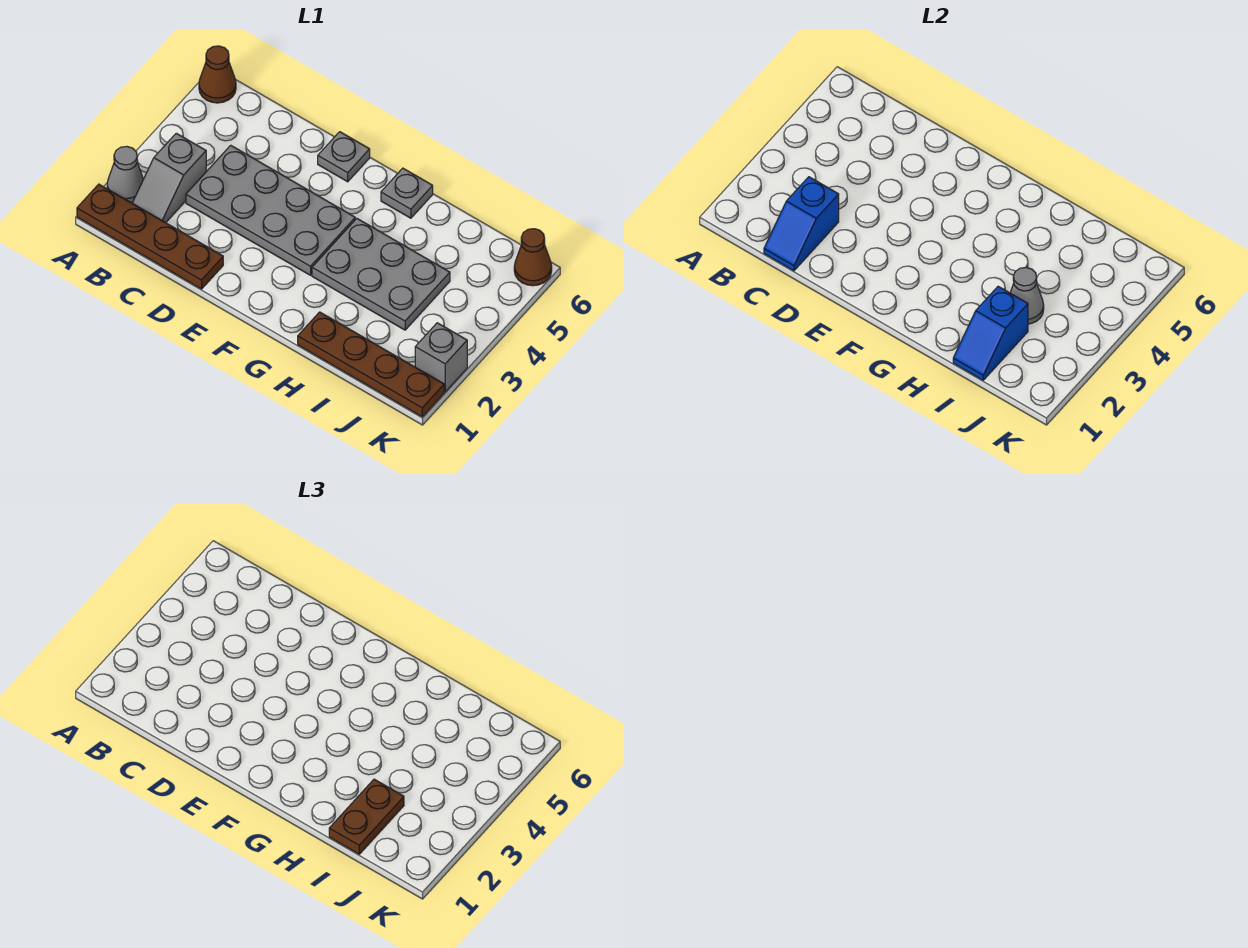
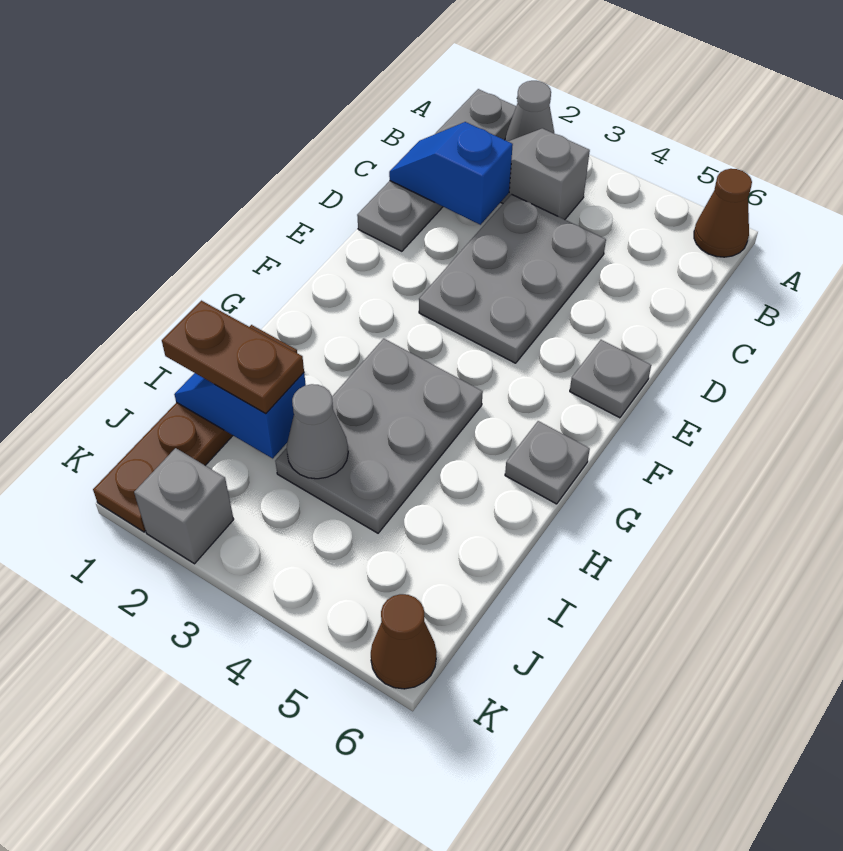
brown plate A1:D1 level 1 -> grey plate A1:D1 level 1
grey plate C3:F4 level 1 -> grey plate C3:E4 level 1

